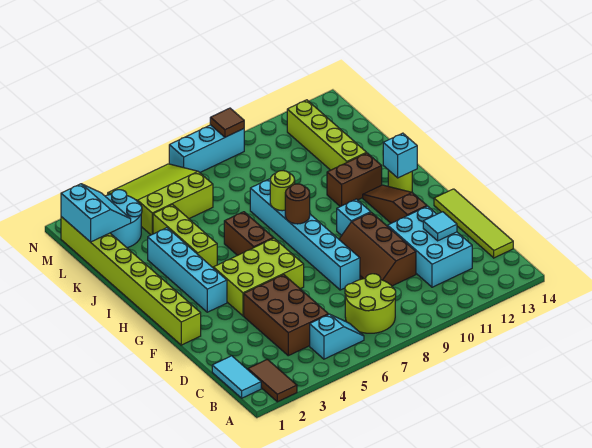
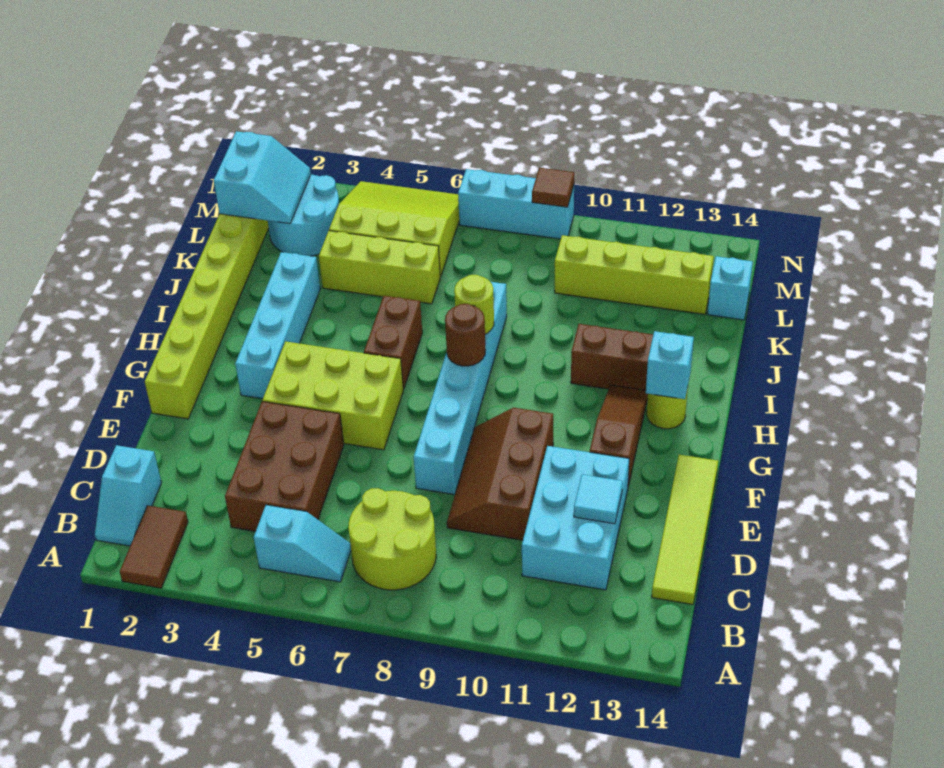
cyan tile B1:C1 level 1 -> cyan slope B1:C1 level 1 top C
cyan brick G10 level 1 -> cyan brick L14 level 1
lime brick I4:K4 level 1 -> lime brick K4:K6 level 1
lime brick J12:M12 level 1 -> lime brick L10:L13 level 1

